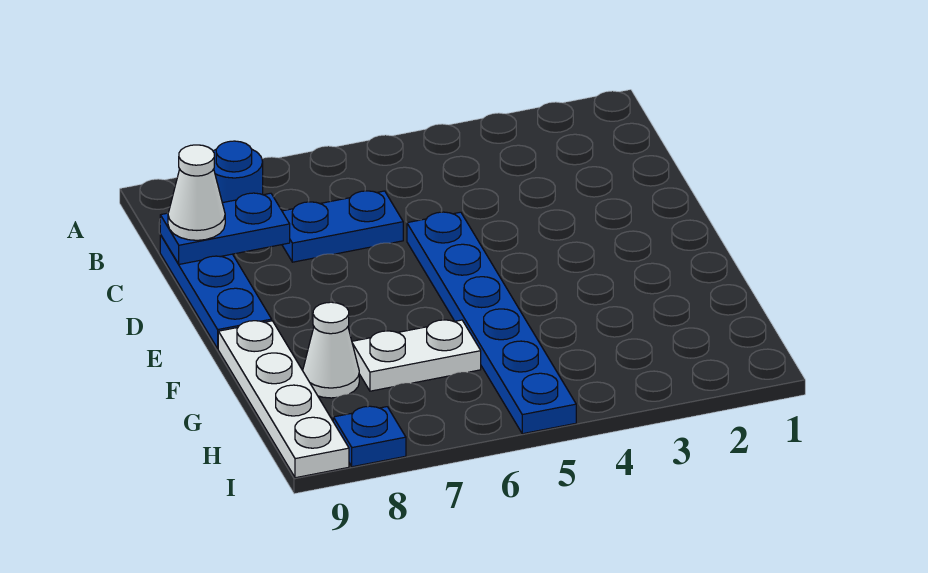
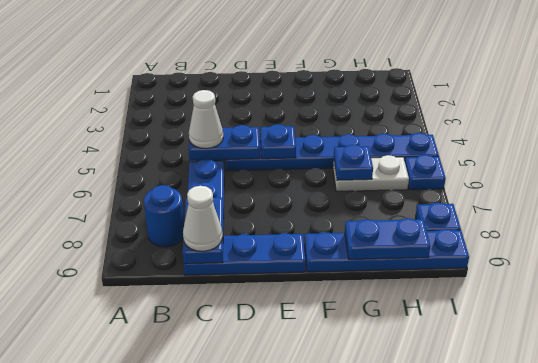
none -> blue plate C5:D5 level 2
none -> blue plate E5 level 2
white plate F9:I9 level 1 -> blue plate F9:I9 level 1
white plate G6:G7 level 1 -> white plate G6:H6 level 1
none -> blue plate G6 level 2
white cone G8 level 1 -> white cone C5 level 3
none -> blue plate G9:H9 level 2
none -> blue plate I6 level 1

